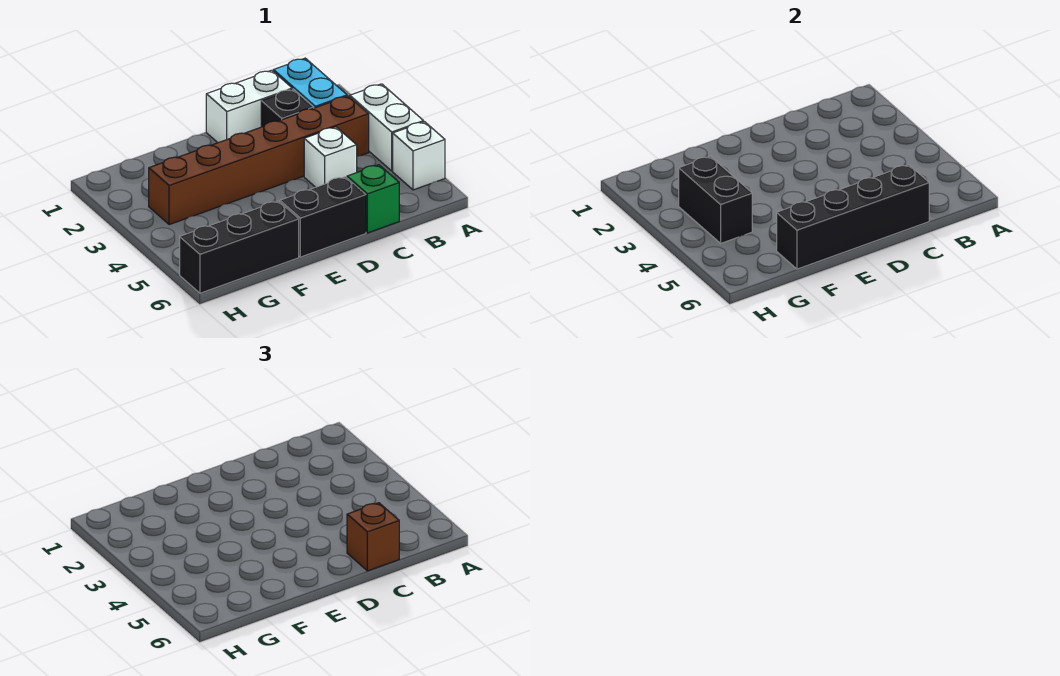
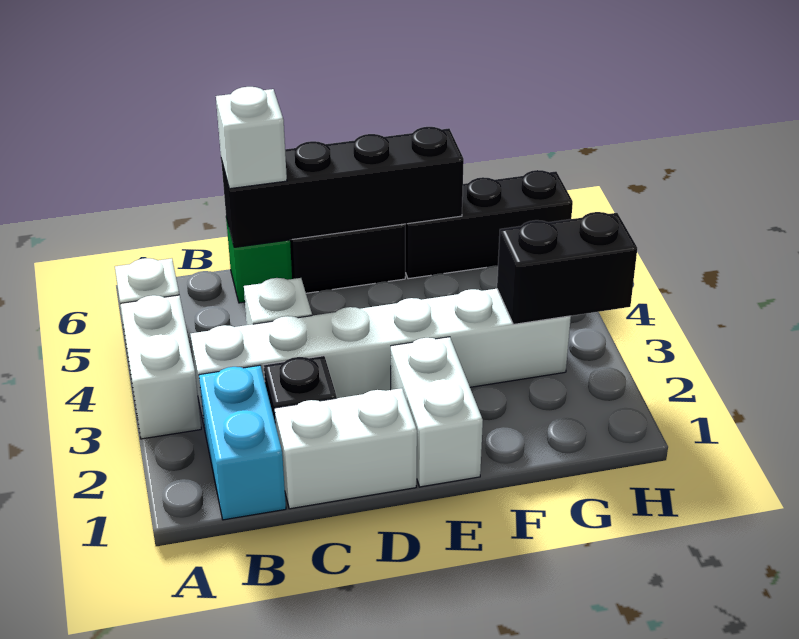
brown brick B3:G3 level 1 -> white brick B3:G3 level 1
brown brick C6 level 3 -> white brick C6 level 3
none -> white brick E1:E2 level 1
black brick G3:G4 level 2 -> black brick G3:H3 level 2

